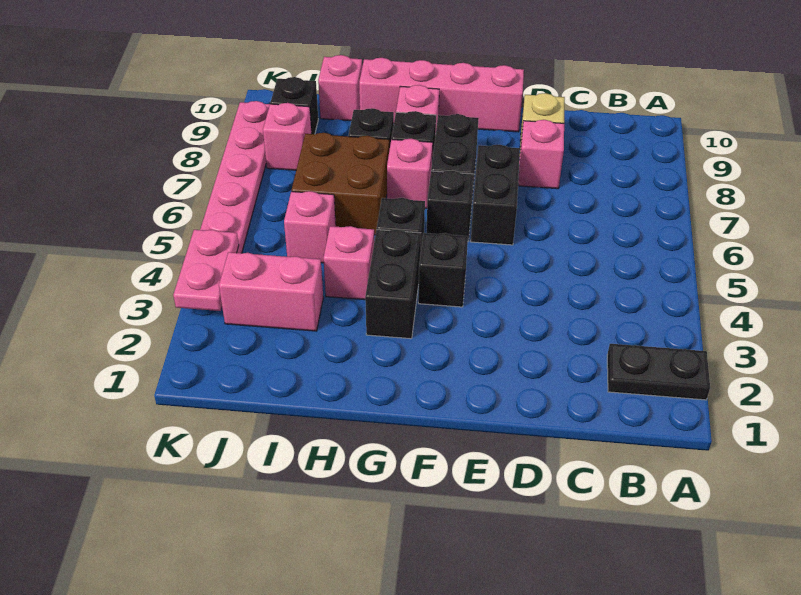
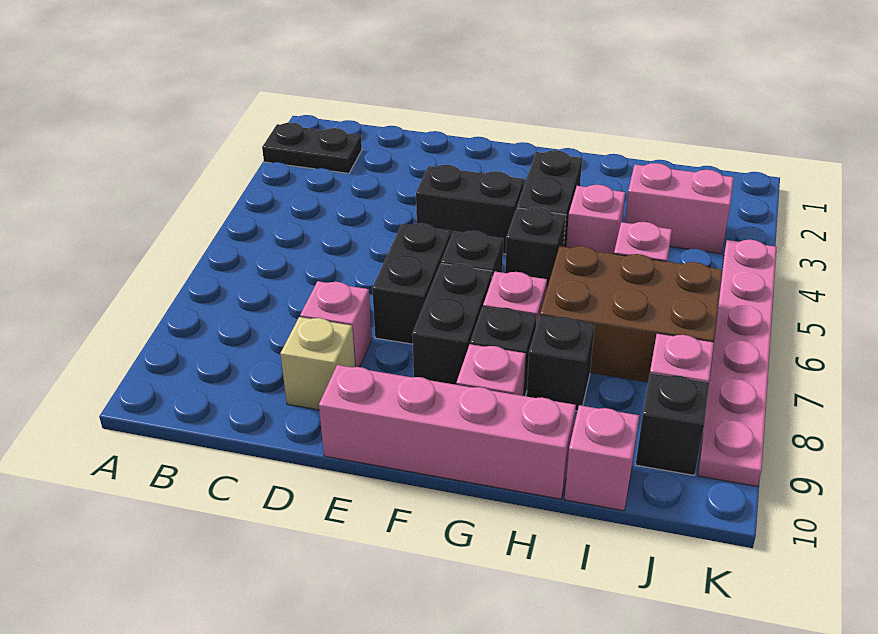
black brick F4 level 1 -> black brick E4:F4 level 1
brown brick H6:I7 level 1 -> brown brick H6:J7 level 1
pink plate K3:K4 level 2 -> none

